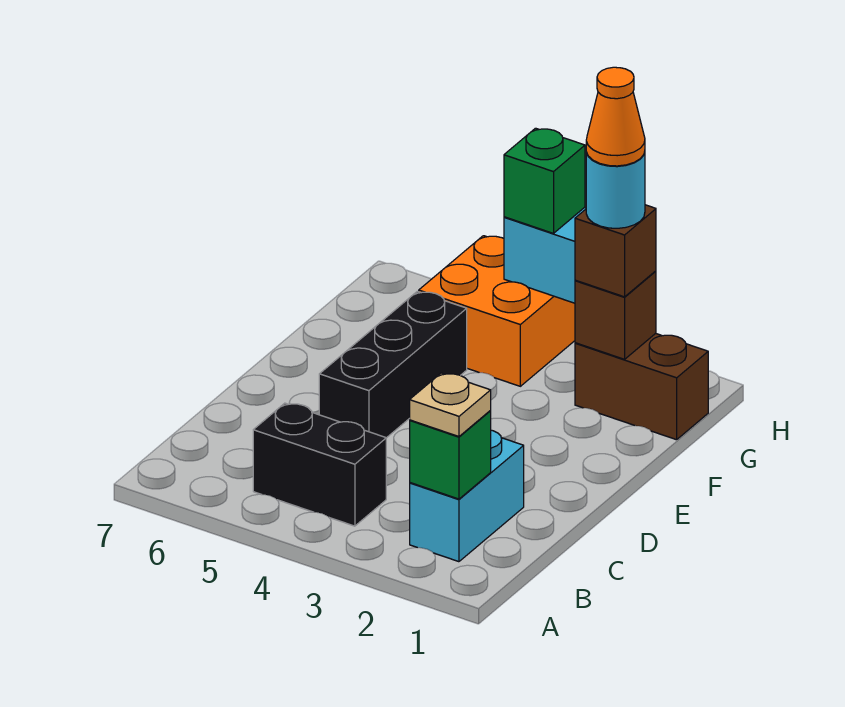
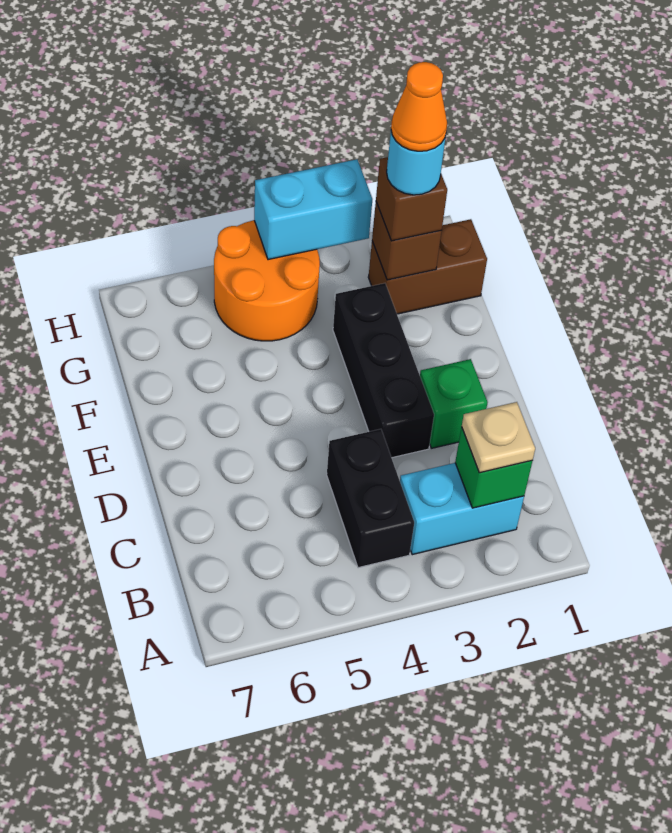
cyan brick B2:C2 level 1 -> cyan brick B2:B3 level 1
black brick B4:B5 level 1 -> black brick B4:C4 level 1
black brick D5:F5 level 1 -> black brick D3:F3 level 1
orange brick G4:H5 level 1 -> orange round brick G4:H5 level 1
green brick H4 level 3 -> green brick D2 level 1

